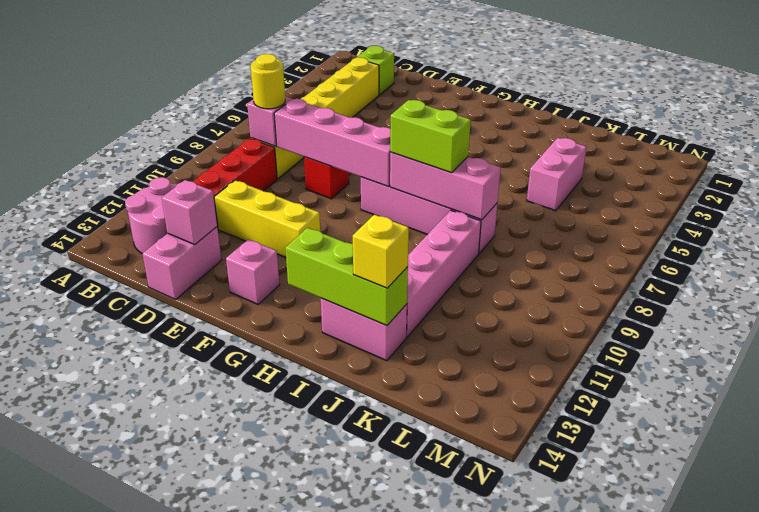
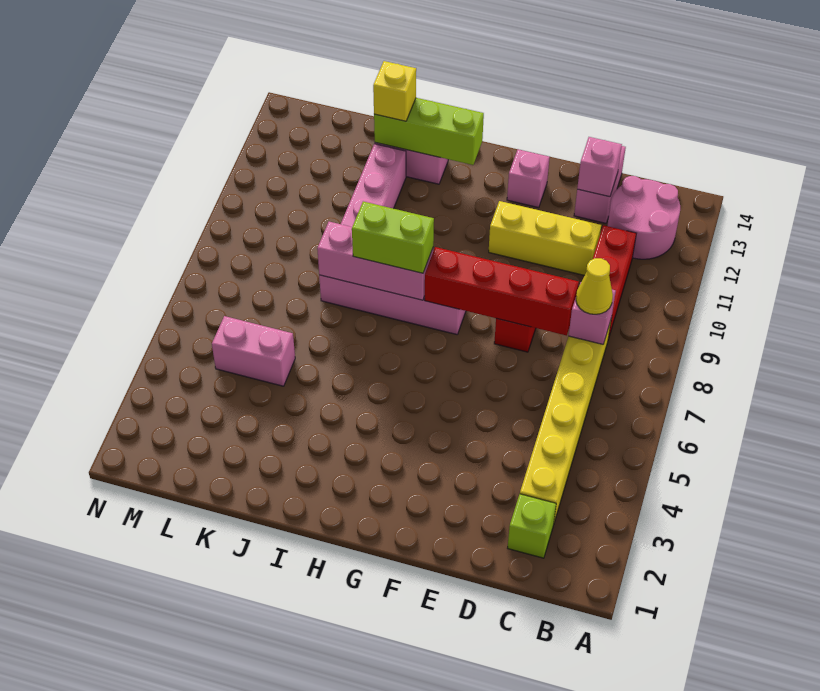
yellow round brick C8 level 3 -> yellow cone C8 level 3
pink brick D8:G8 level 2 -> red brick D8:G8 level 2
pink brick K4:K5 level 1 -> pink brick K5:L5 level 1

